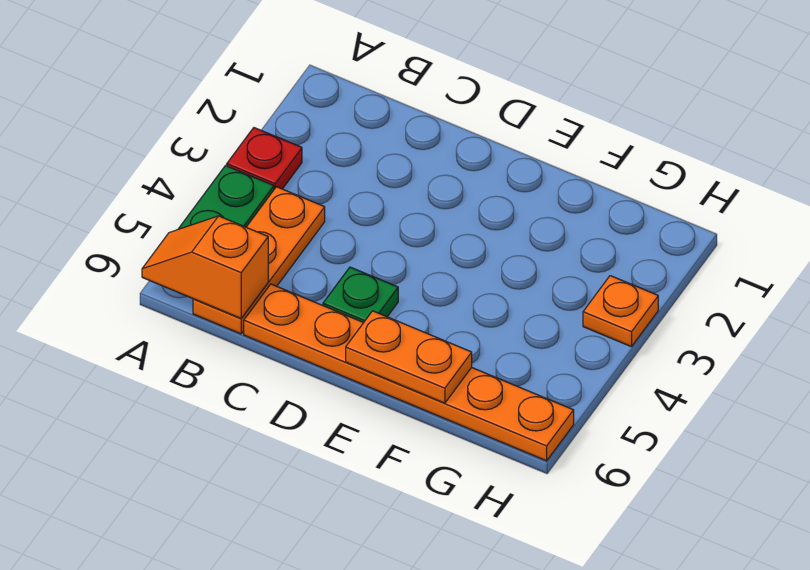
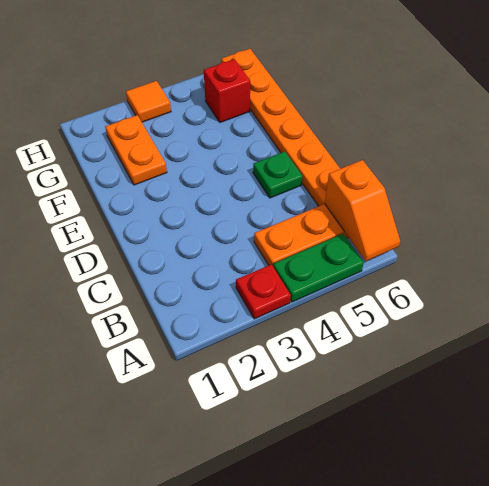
orange plate E6:F6 level 2 -> orange plate F2:G2 level 1
none -> red brick G5 level 1
orange plate H3 level 1 -> orange tile H3 level 1

